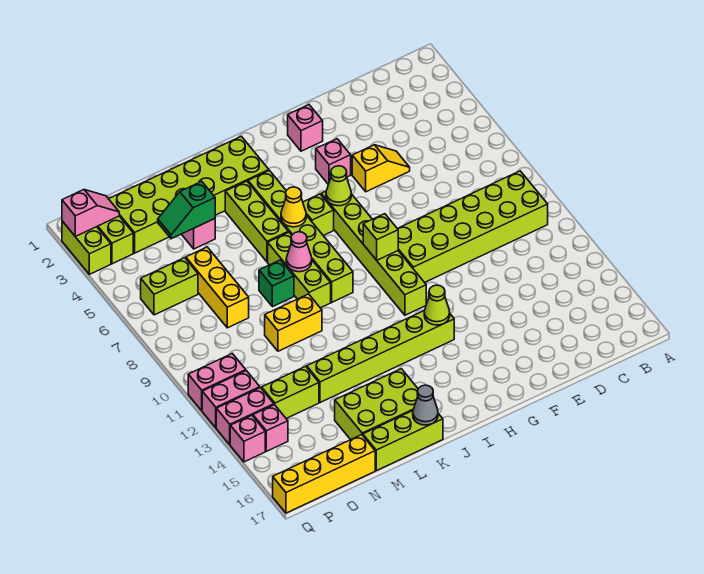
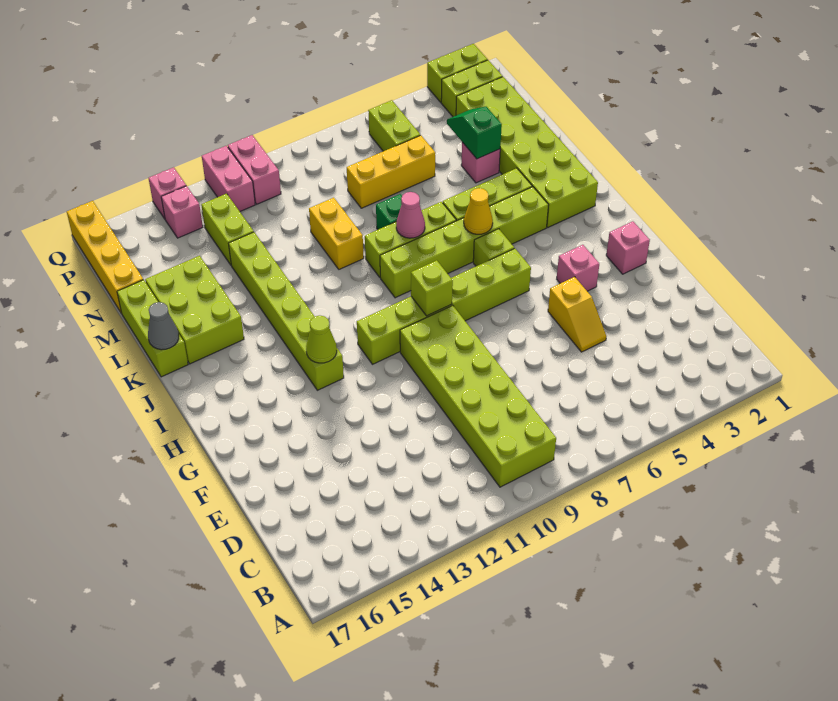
lime cone H6 level 2 -> none
pink slope P2:Q2 level 2 top Q -> none
pink brick P13:Q13 level 1 -> none

